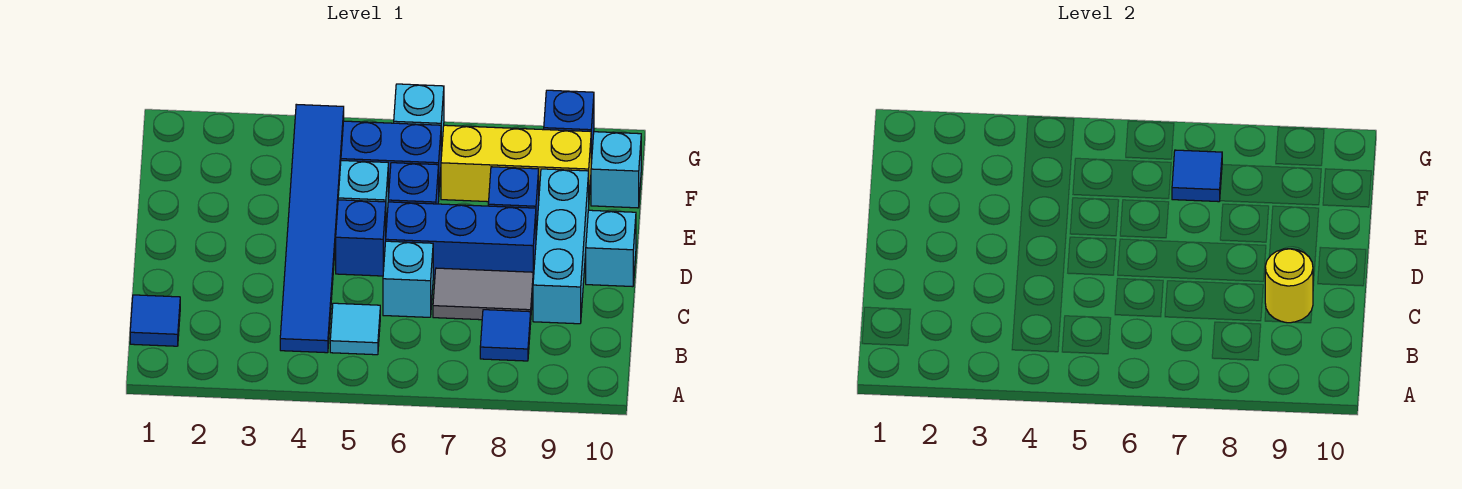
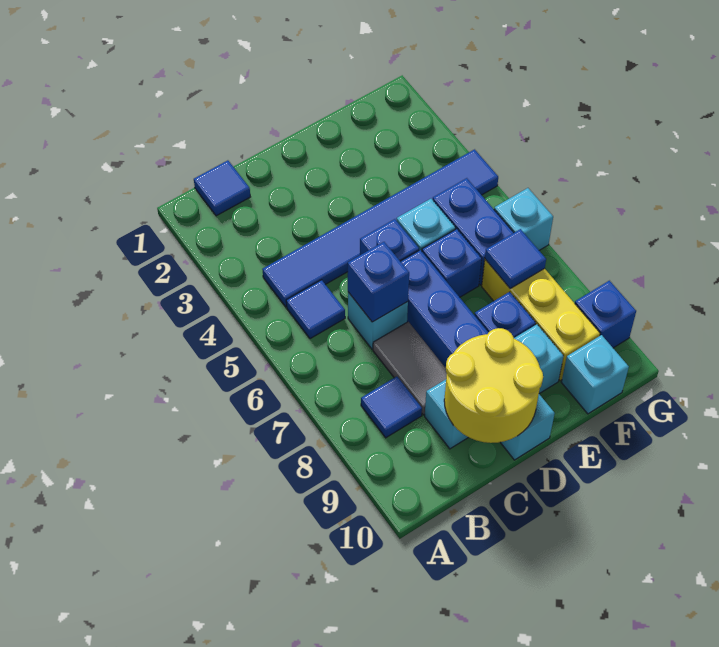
cyan tile B5 level 1 -> blue tile B5 level 1
none -> blue brick C6 level 2
yellow round brick C9 level 2 -> yellow round brick C9:D10 level 2

